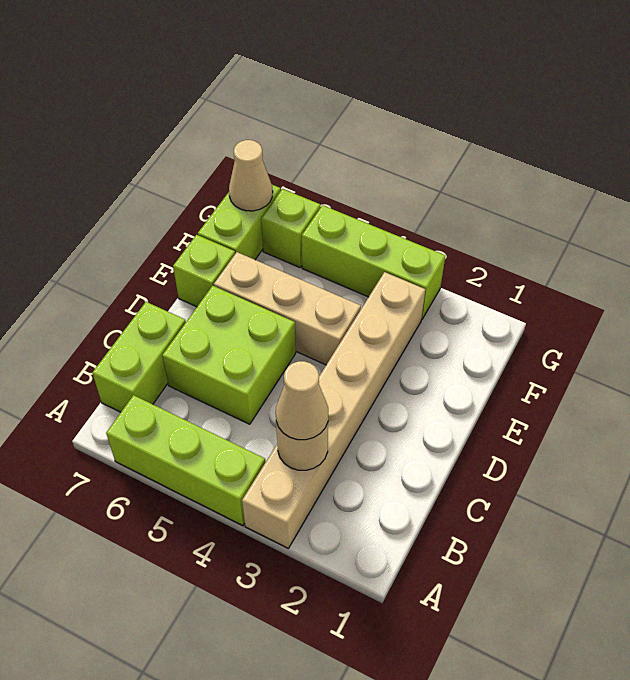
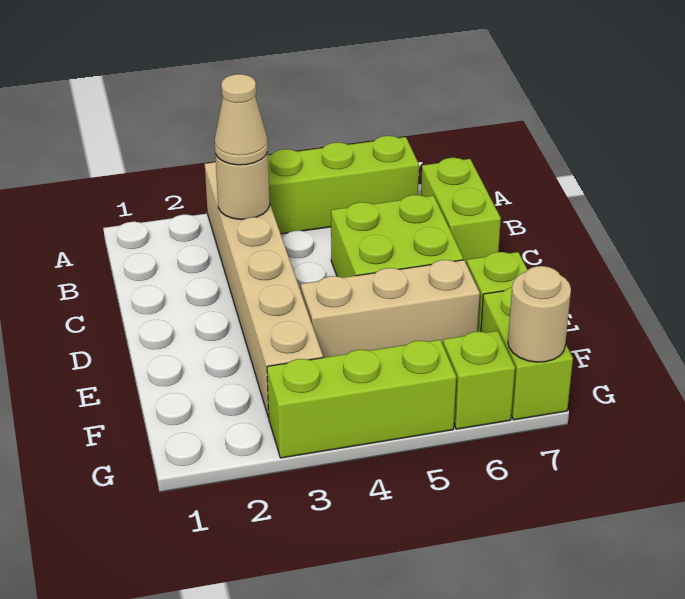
tan cone G7 level 2 -> tan round brick G7 level 2

